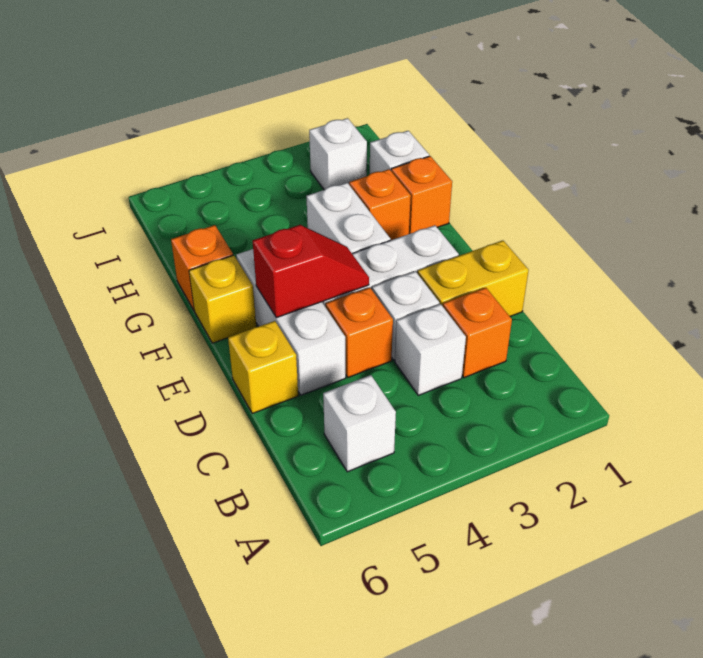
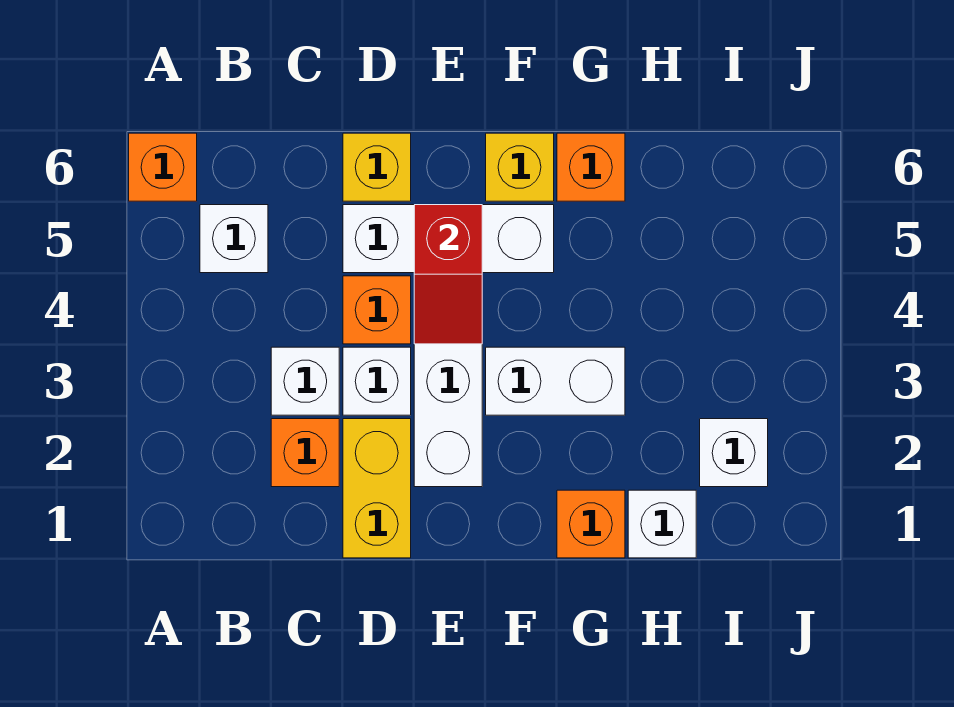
orange brick G2 level 1 -> orange brick A6 level 1

